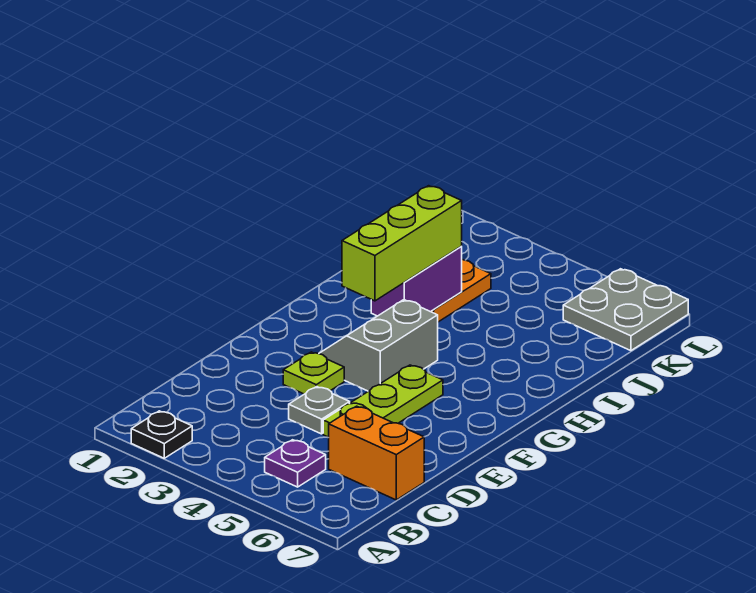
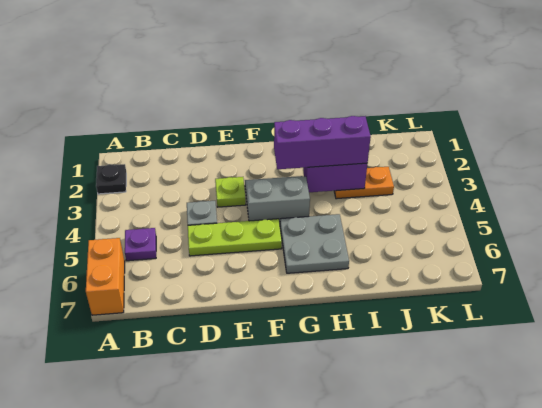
orange brick C6:C7 level 1 -> orange brick A6:A7 level 1
lime brick G3:I3 level 3 -> purple brick G3:I3 level 3
grey plate K6:L7 level 1 -> grey plate G5:H6 level 1

